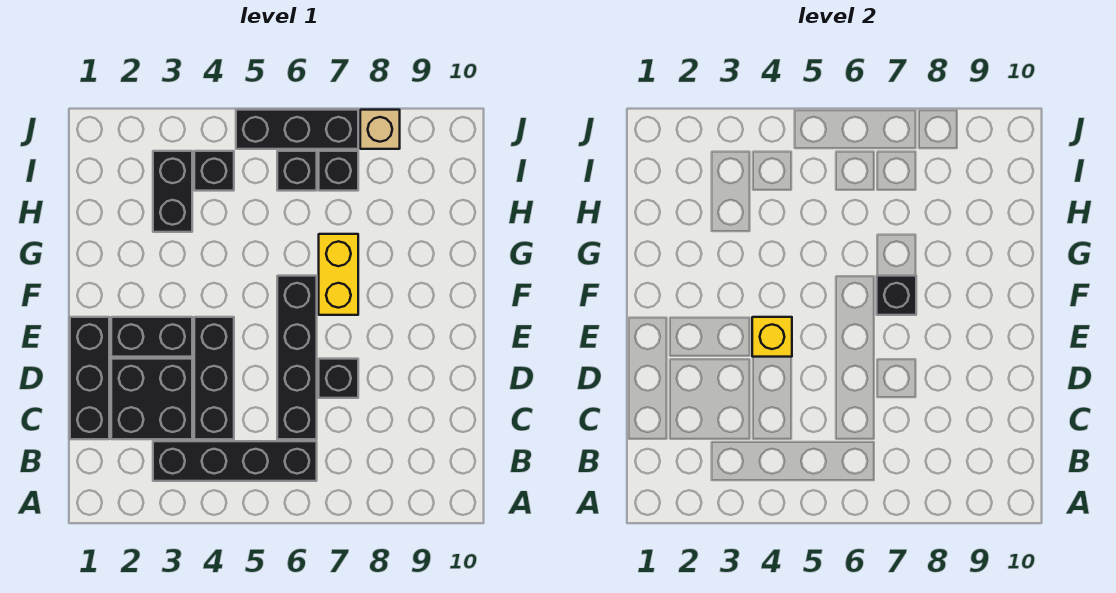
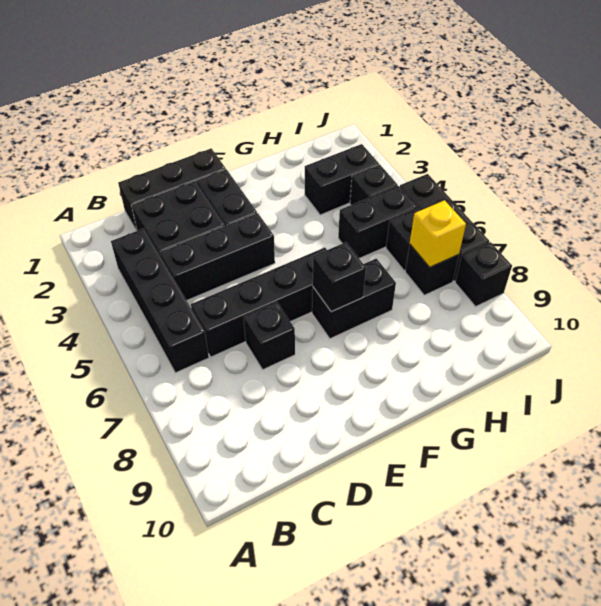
yellow brick E4 level 2 -> yellow brick I7 level 2
yellow brick F7:G7 level 1 -> black brick F7:G7 level 1
none -> black brick H5:I5 level 1
tan brick J8 level 1 -> black brick J8 level 1

